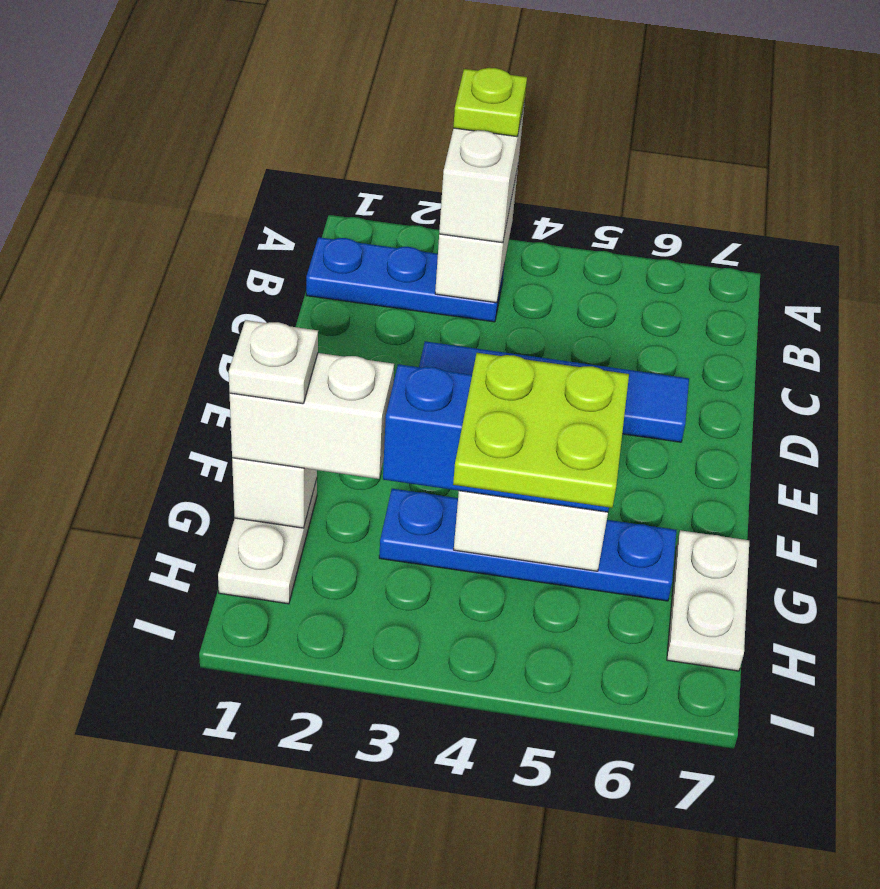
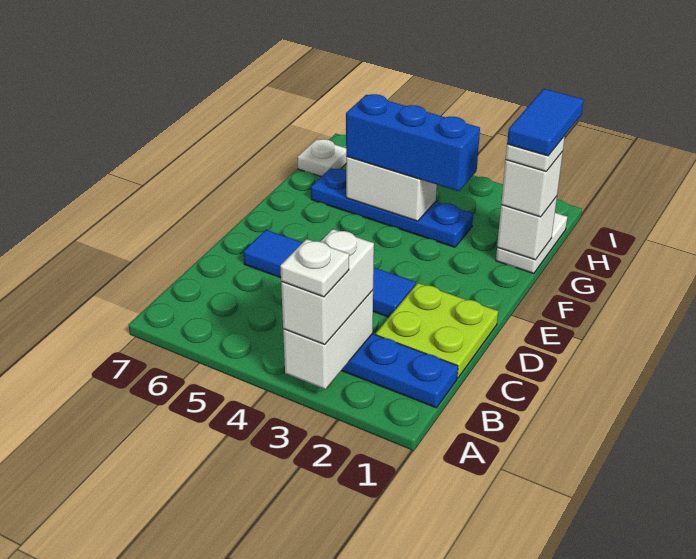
lime plate A3 level 4 -> white plate A3 level 4
white brick G1:G2 level 3 -> white brick G1 level 3
none -> blue tile G1:H1 level 5
lime plate G4:H5 level 4 -> lime plate C1:D2 level 1
white plate G7:H7 level 1 -> white plate H7 level 1

